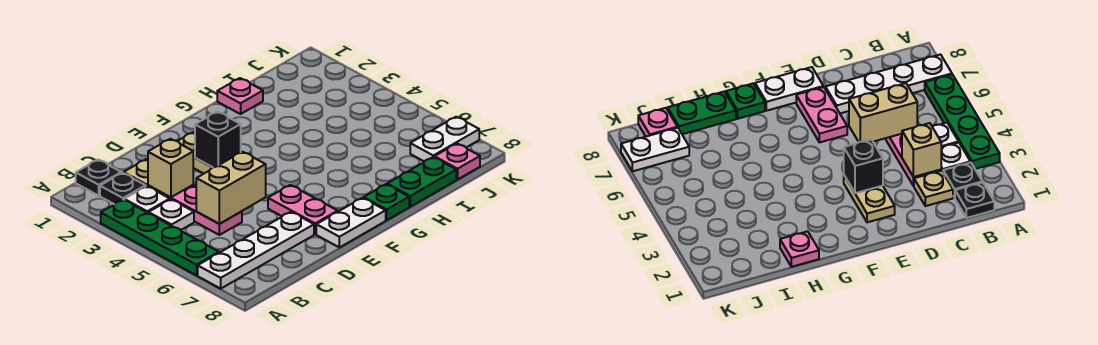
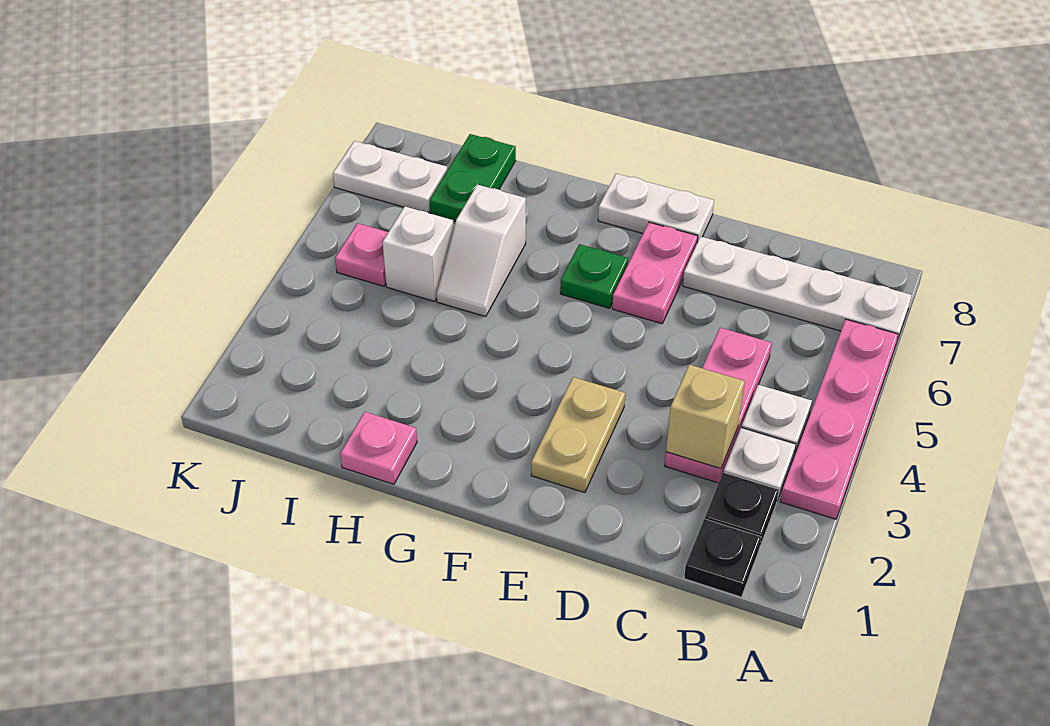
green plate A3:A6 level 1 -> pink plate A3:A6 level 1
tan plate C2 level 1 -> none
tan brick C5:D5 level 2 -> none
black brick E3 level 2 -> none
green plate G8 level 1 -> green plate F6 level 1
none -> white slope H5:H6 level 1 top 6
green plate H8:I8 level 1 -> green plate I7:I8 level 1
none -> white brick I5 level 1
pink plate J8 level 1 -> pink plate J5 level 1

